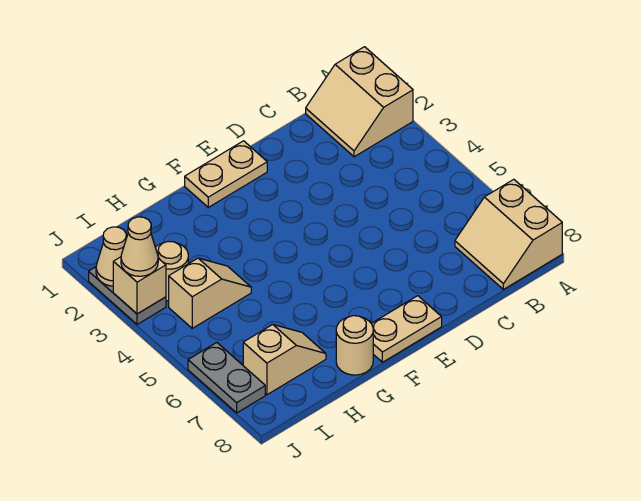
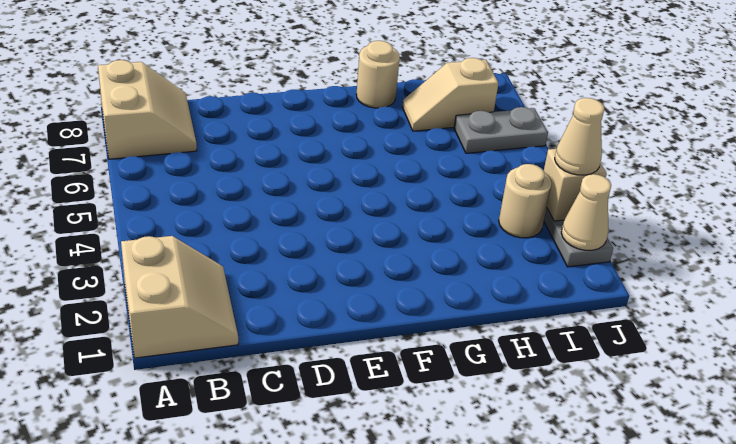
tan plate E1:F1 level 1 -> none
tan plate E8:F8 level 1 -> none
tan slope H4:I4 level 1 top I -> none
grey plate J6:J7 level 1 -> grey plate I6:J6 level 1

